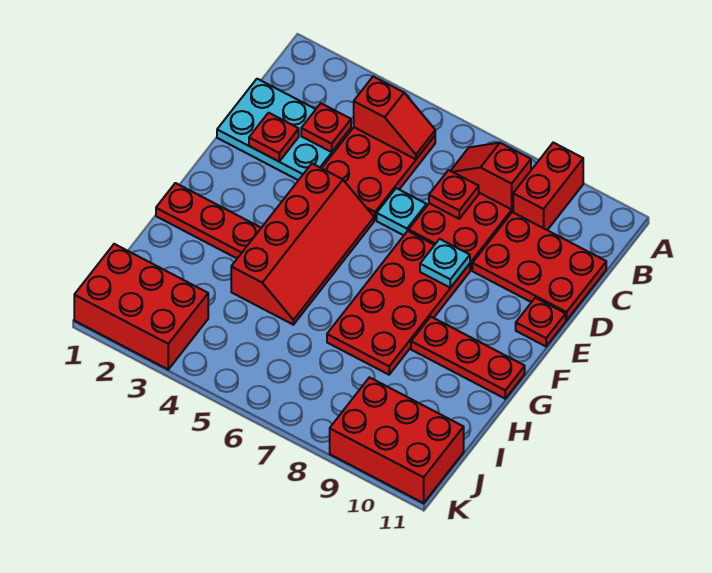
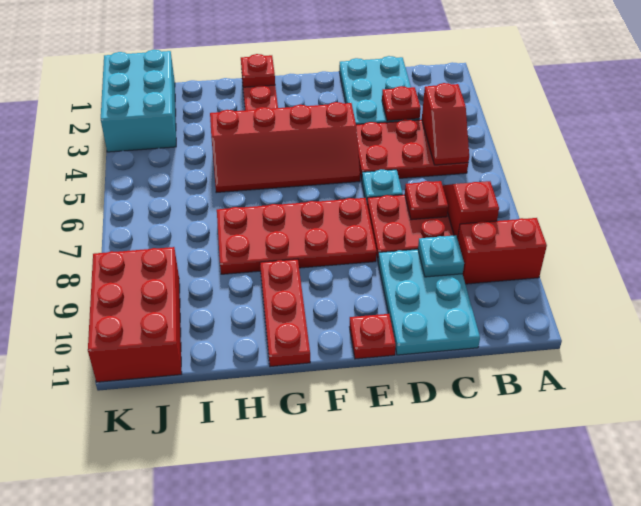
red plate C9:D11 level 1 -> cyan plate C9:D11 level 1
red plate D2 level 2 -> red plate G1 level 2
cyan plate E8 level 2 -> cyan plate C9 level 2
red brick J1:K3 level 1 -> cyan brick J1:K3 level 1

